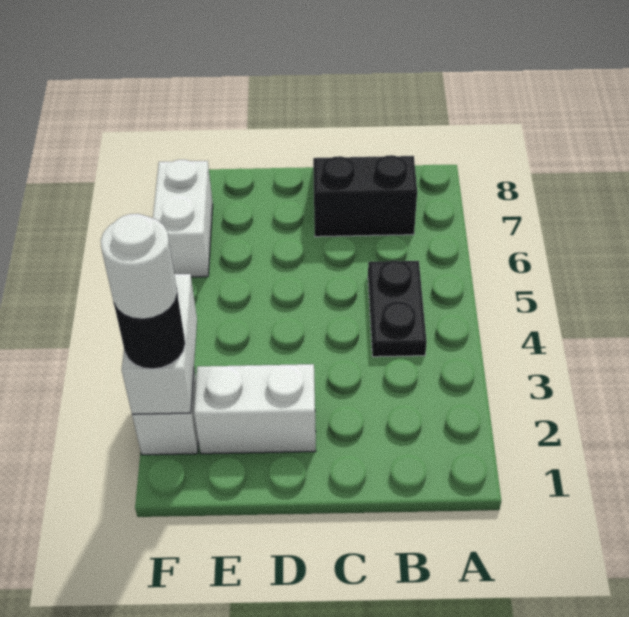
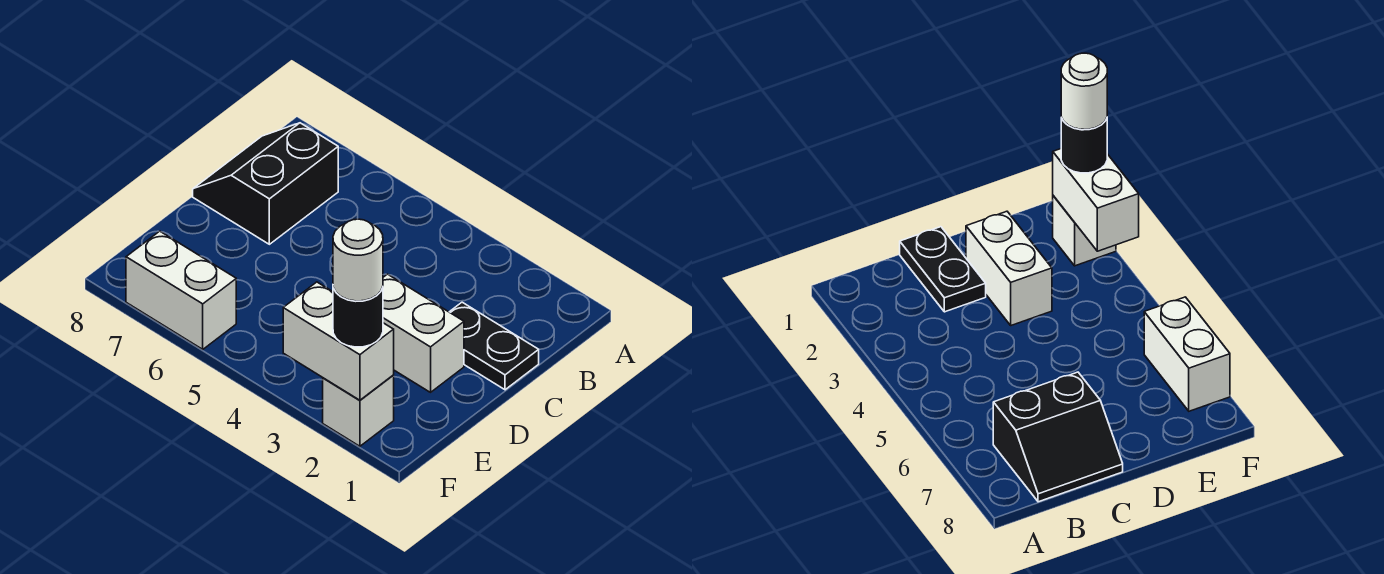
black plate B4:B5 level 1 -> black plate C1:C2 level 1
white brick D2:E2 level 1 -> white brick D2:D3 level 1

